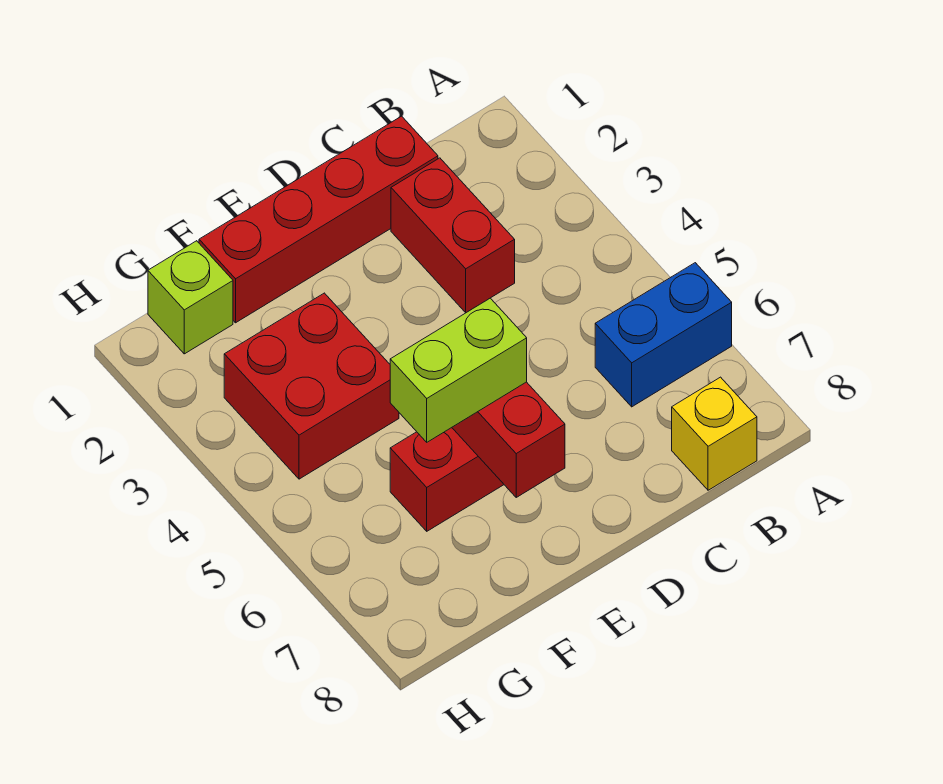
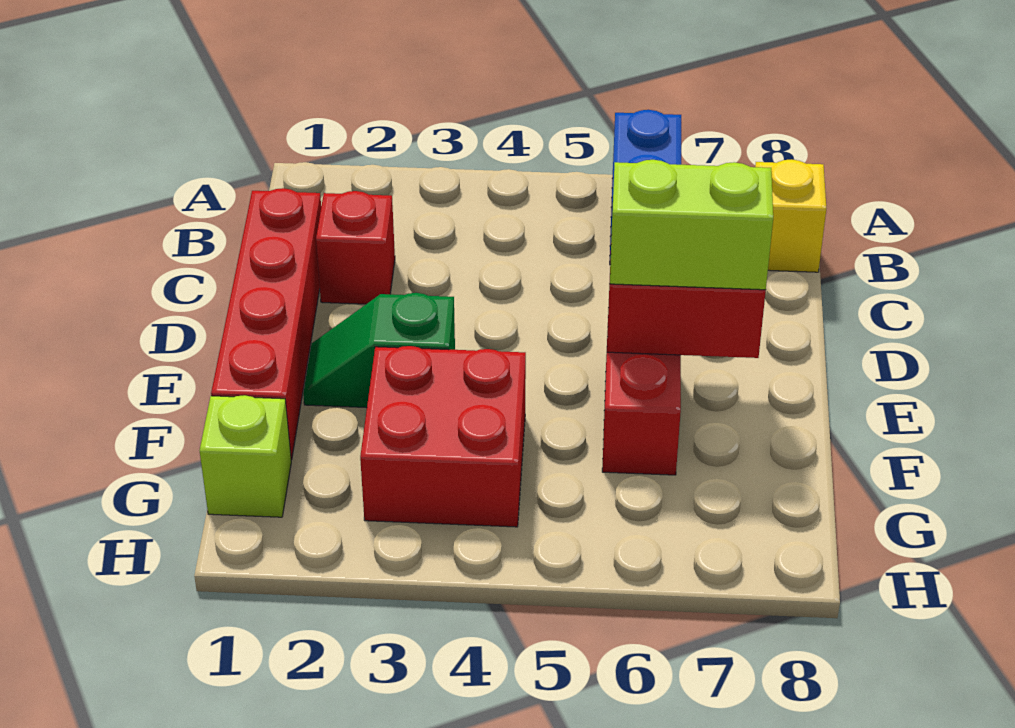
red brick C2:C3 level 1 -> red brick C2 level 1
none -> green slope E2:E3 level 1 top 3
lime brick E6:F6 level 3 -> lime brick E6:E7 level 3

